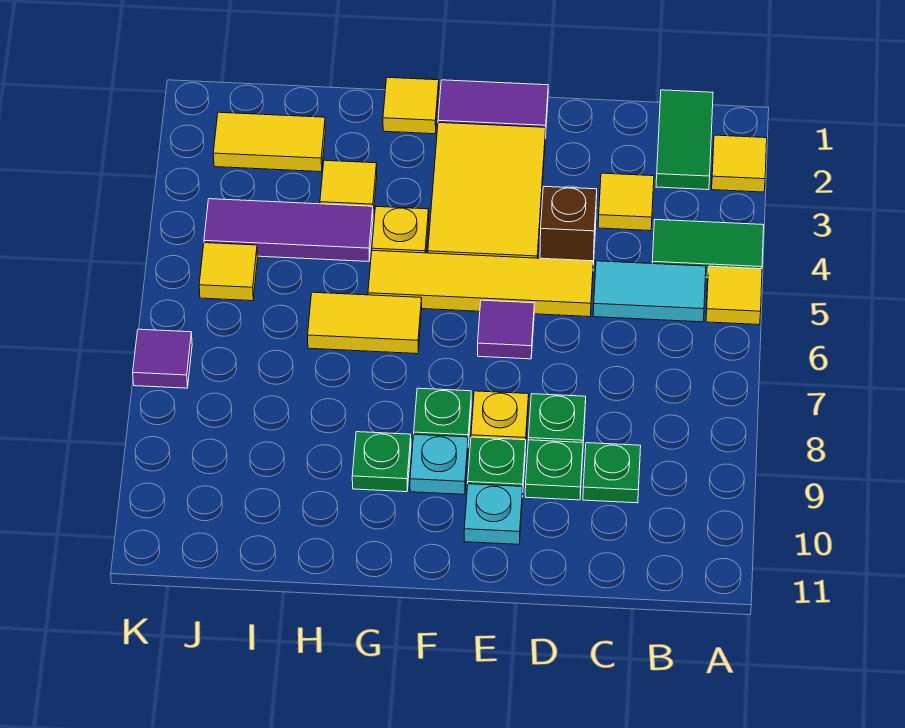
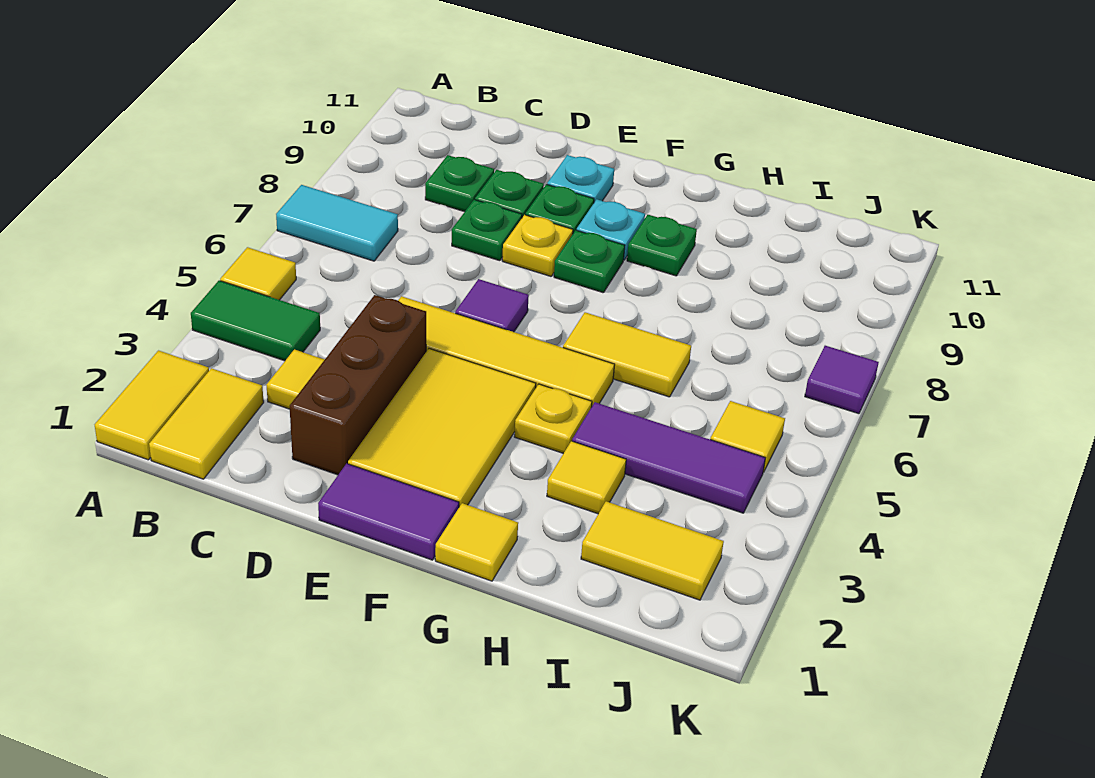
yellow tile A2 level 1 -> yellow tile A1:A2 level 1
green tile B1:B2 level 1 -> yellow tile B1:B2 level 1
cyan tile B5:C5 level 1 -> cyan tile A7:B7 level 1
brown brick D4 level 1 -> brown brick D2:D4 level 1

